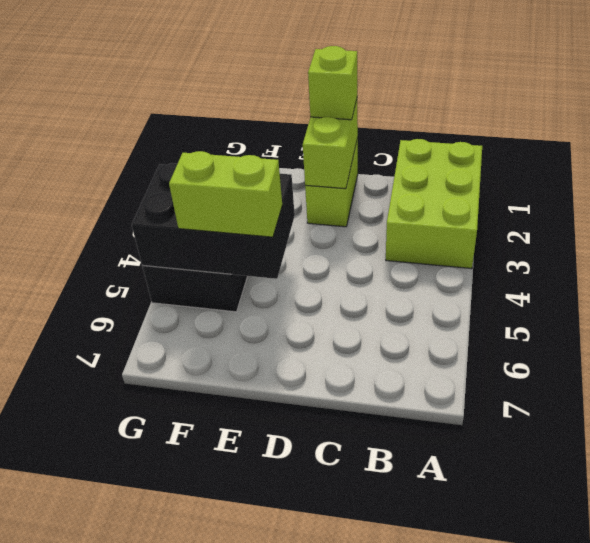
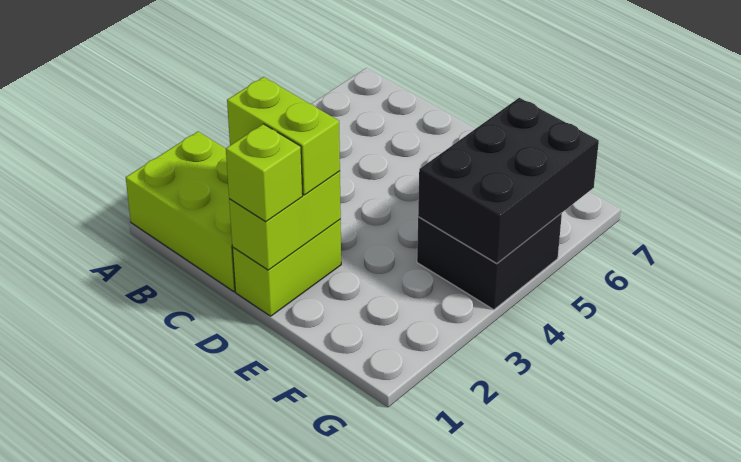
lime brick A1:B3 level 1 -> lime brick A1:C2 level 1
black brick E4:G5 level 2 -> black brick F4:G6 level 2
lime brick E5:F5 level 3 -> lime brick C2:D2 level 3

